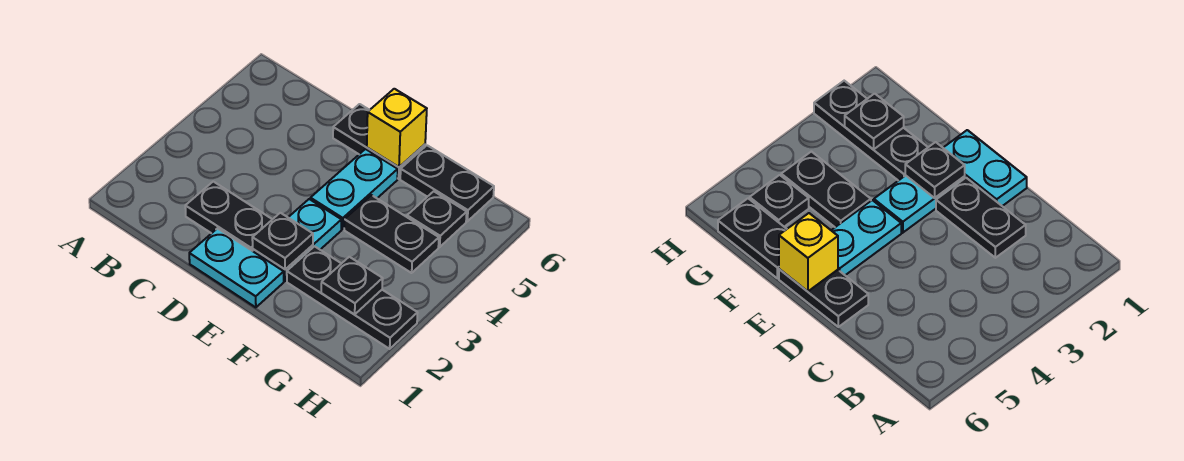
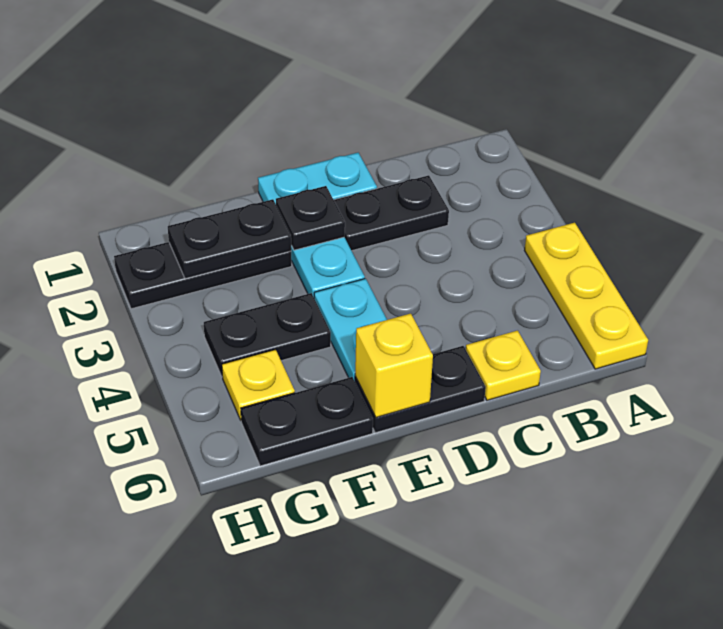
none -> yellow plate A4:A6 level 1
none -> yellow plate C6 level 1
black plate G2 level 2 -> black plate F2:G2 level 2
black plate G5 level 1 -> yellow plate G5 level 1

